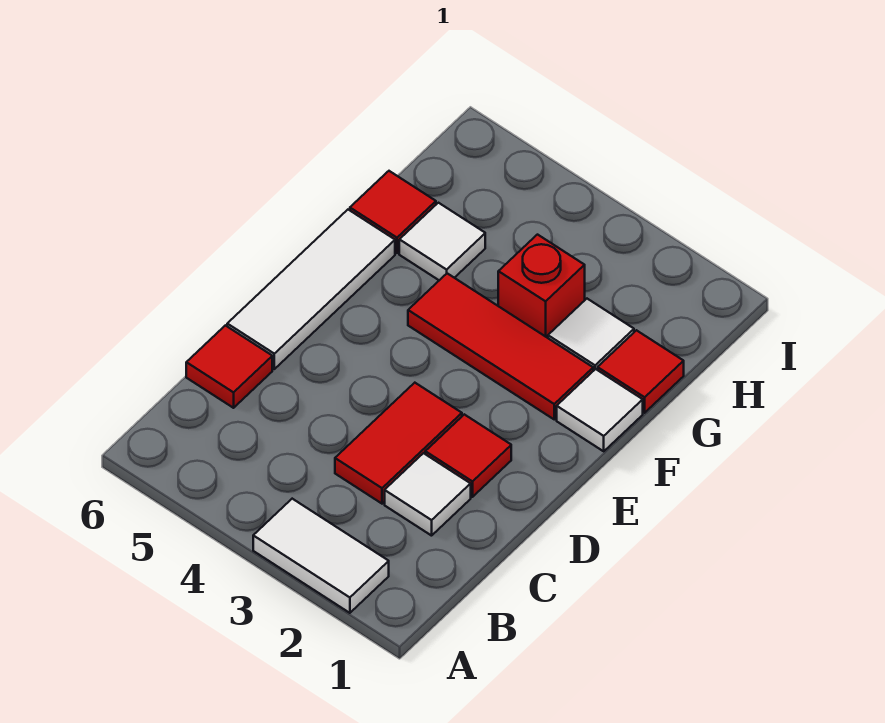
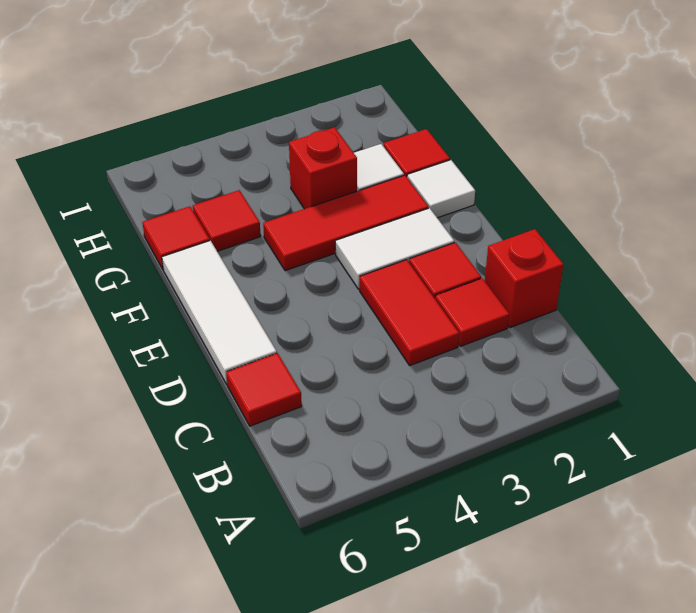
white tile A2:A3 level 1 -> white tile E2:E3 level 1
none -> red brick C1 level 1
white tile C2 level 1 -> red tile C2 level 1
white tile G5 level 1 -> red tile G5 level 1

